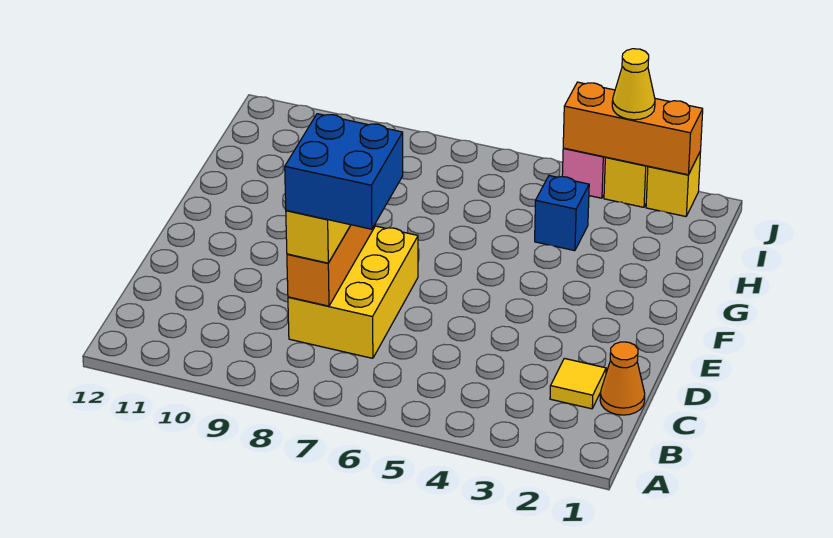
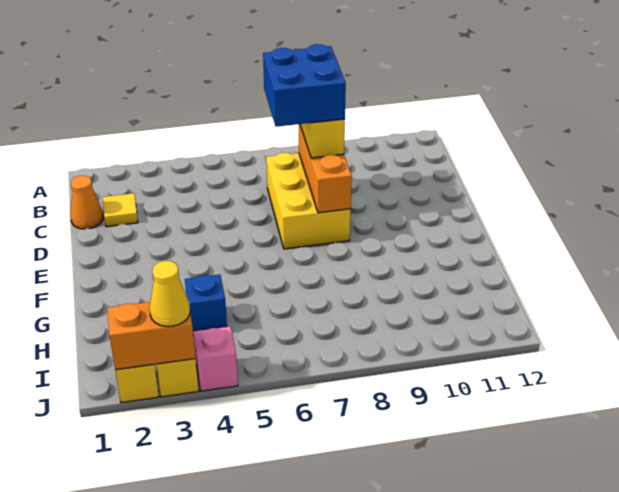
orange brick J2:J4 level 2 -> orange brick J2:J3 level 2

